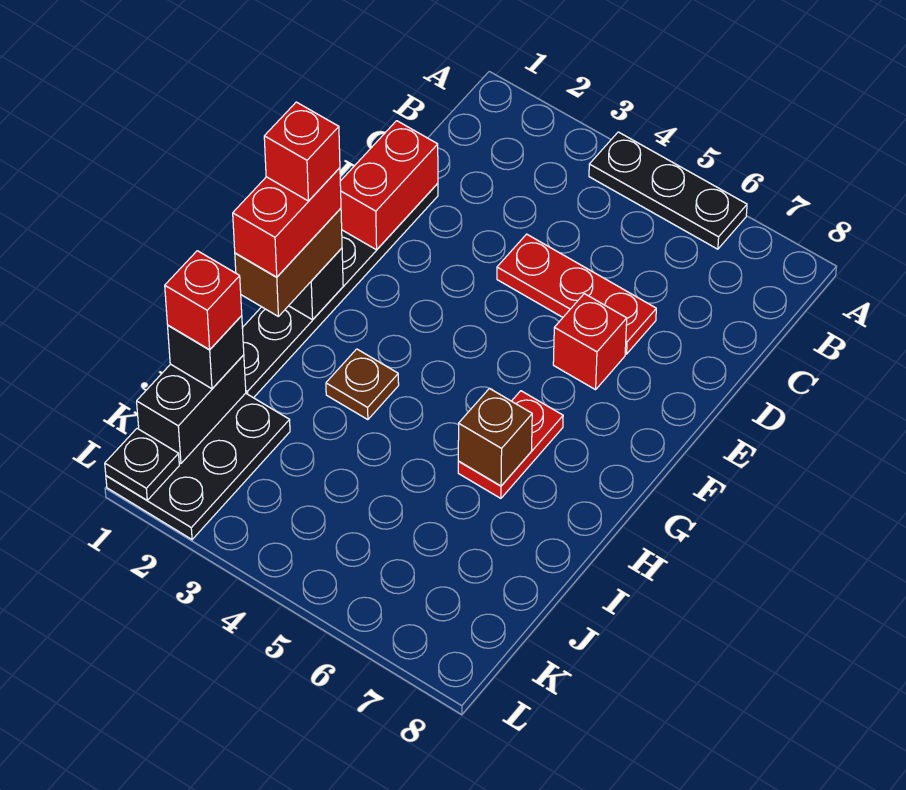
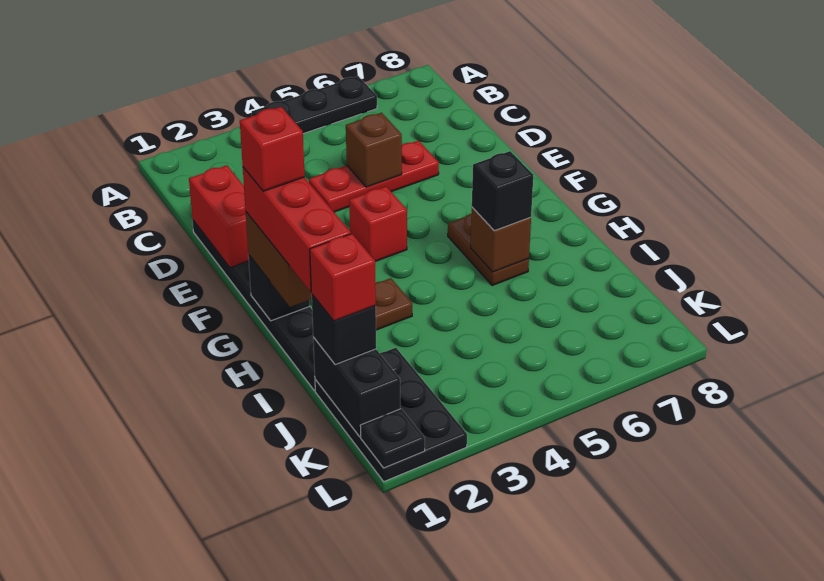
none -> brown brick D5 level 2
red brick E6 level 1 -> red brick F4 level 1
red brick G1:H1 level 4 -> red brick G1:I1 level 4
red plate G6:H6 level 1 -> brown plate G6:H6 level 1
none -> black brick H6 level 3

